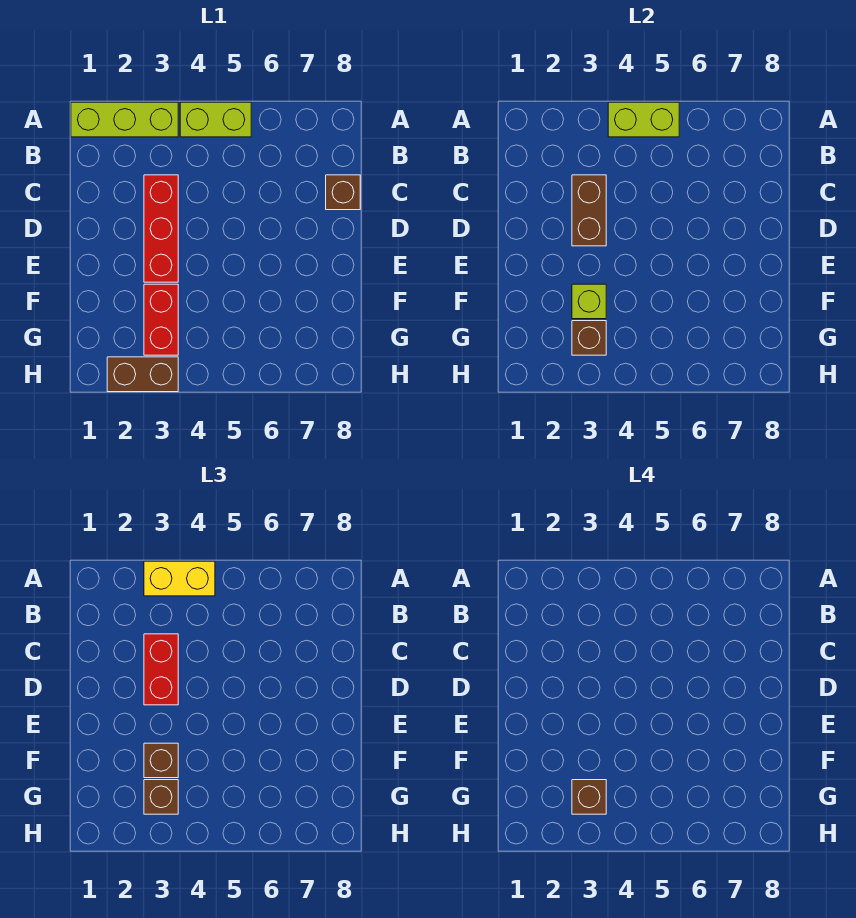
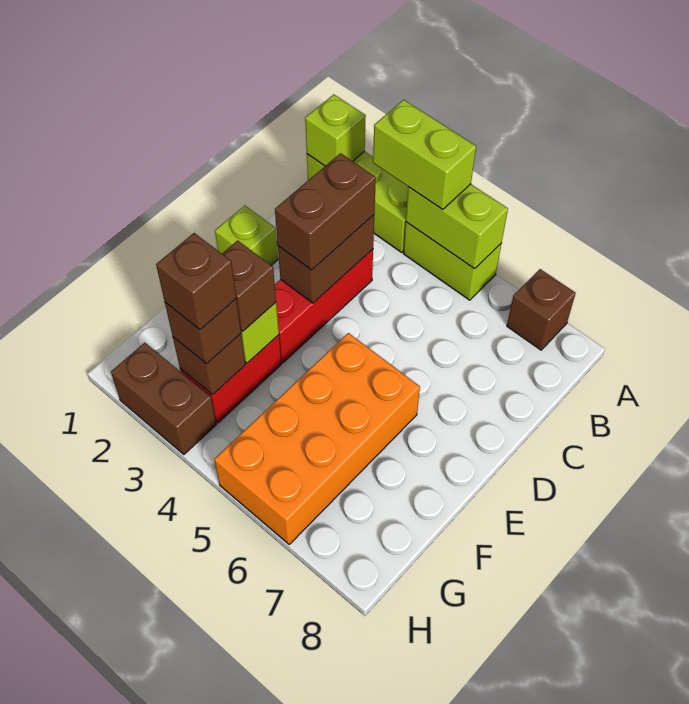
none -> lime brick A1 level 2
yellow brick A3:A4 level 3 -> lime brick A3:A4 level 3
red brick C3:D3 level 3 -> brown brick C3:D3 level 3
brown brick C8 level 1 -> brown brick A7 level 1
none -> lime brick D1 level 1
none -> orange brick E5:H6 level 1

